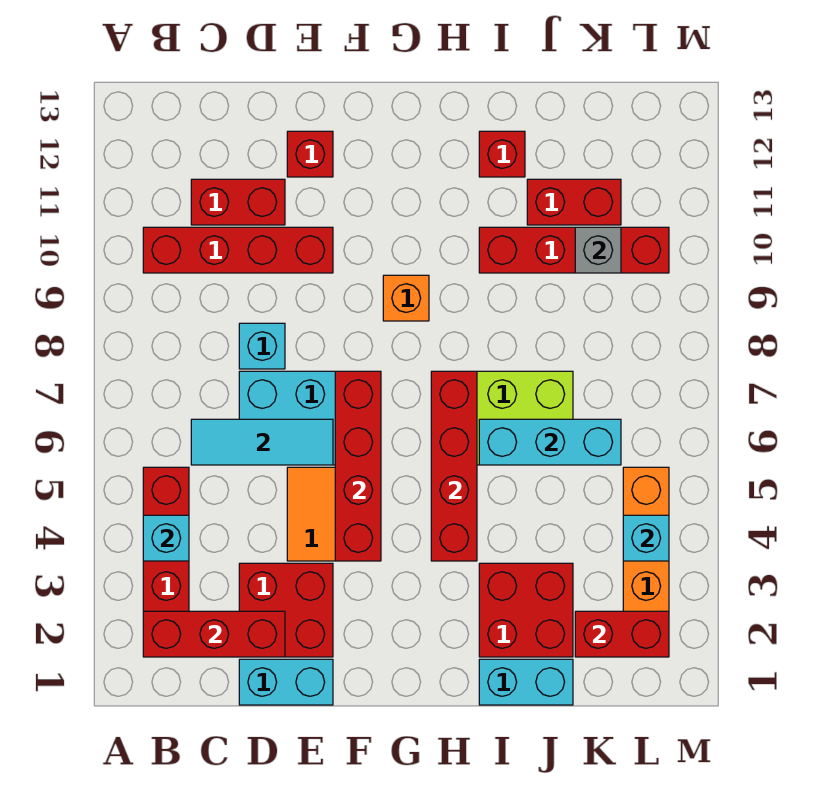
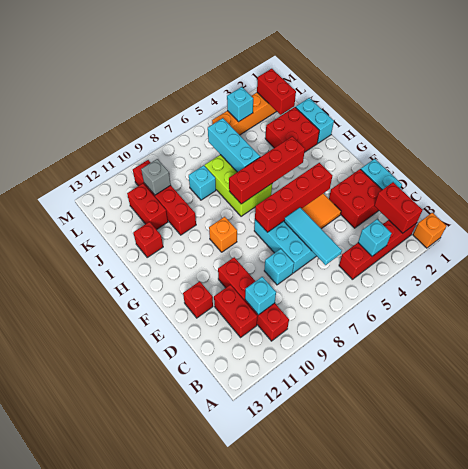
none -> orange brick A1 level 1
red brick B2:D2 level 2 -> red brick B2:C2 level 2
none -> cyan brick C10 level 2
none -> cyan brick J8 level 1

